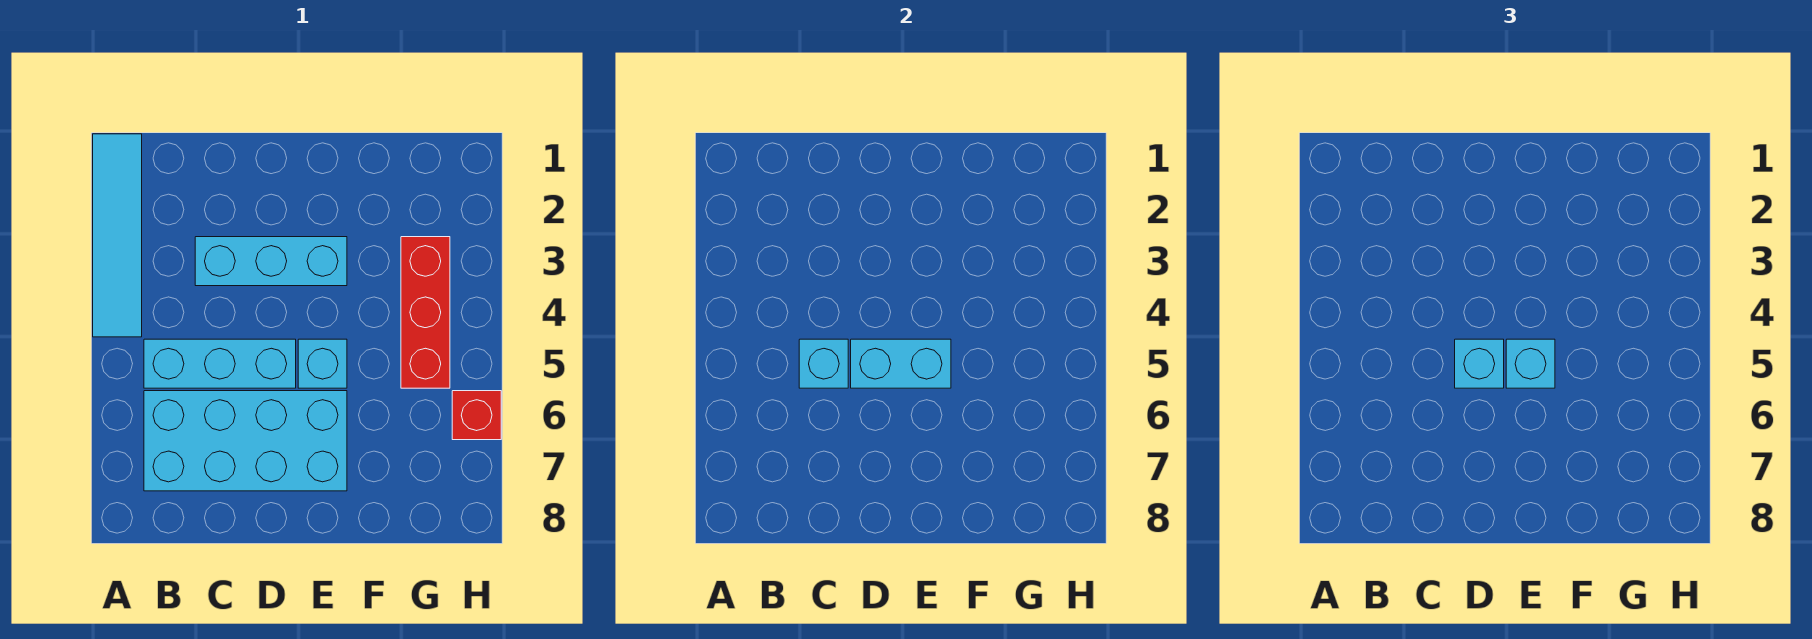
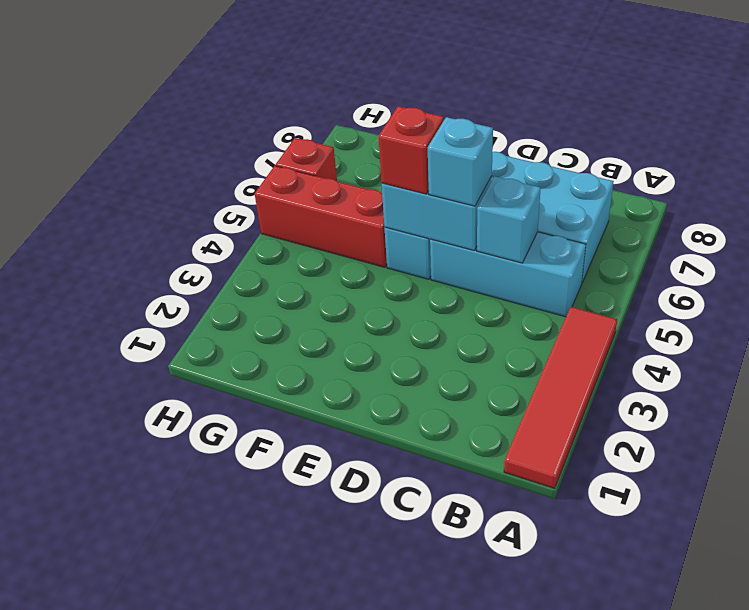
cyan tile A1:A4 level 1 -> red tile A1:A4 level 1
cyan brick C3:E3 level 1 -> none
cyan brick E5 level 3 -> red brick E5 level 3
red brick G3:G5 level 1 -> red brick F5:H5 level 1

